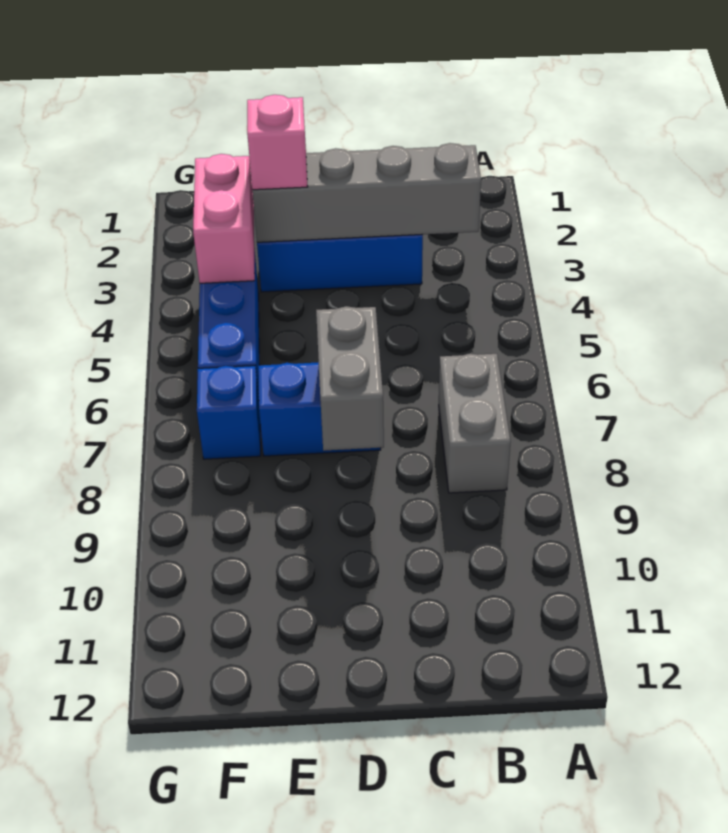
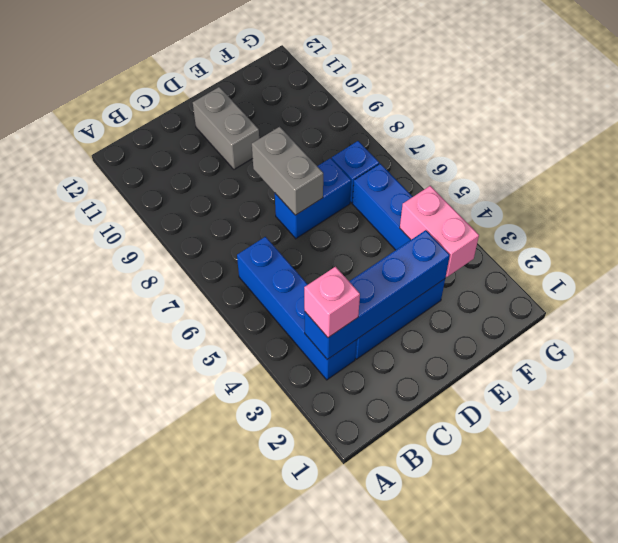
none -> blue brick B3:B6 level 1
grey brick B3:E3 level 2 -> blue brick B3:E3 level 2
grey brick B7:B8 level 1 -> grey brick D10:D11 level 1
pink brick E3 level 3 -> pink brick B3 level 3

